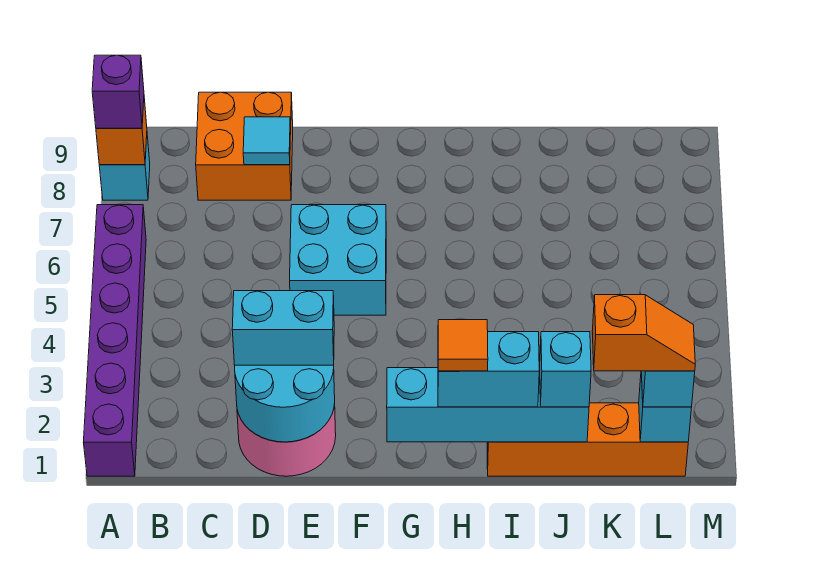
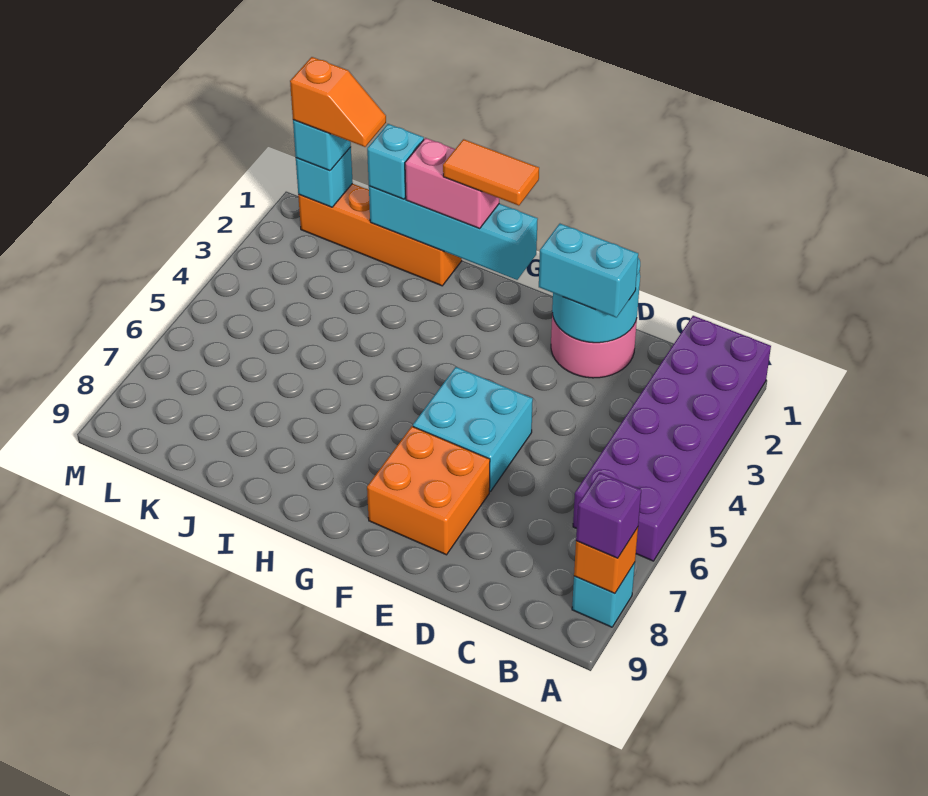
purple brick A1:A6 level 1 -> purple brick A1:B6 level 1
orange brick C8:D9 level 1 -> orange brick E7:F8 level 1
cyan tile D8 level 2 -> none
cyan brick H1:I1 level 3 -> pink brick H1:I1 level 3
orange tile H1 level 4 -> orange tile G1:H1 level 4
orange slope K1:L1 level 4 top K -> orange slope K1:L1 level 4 top L

